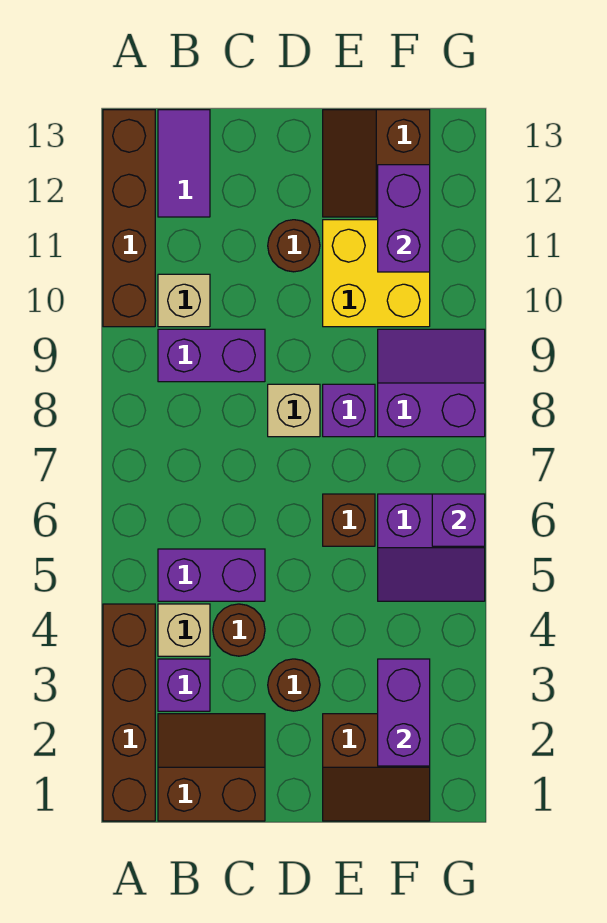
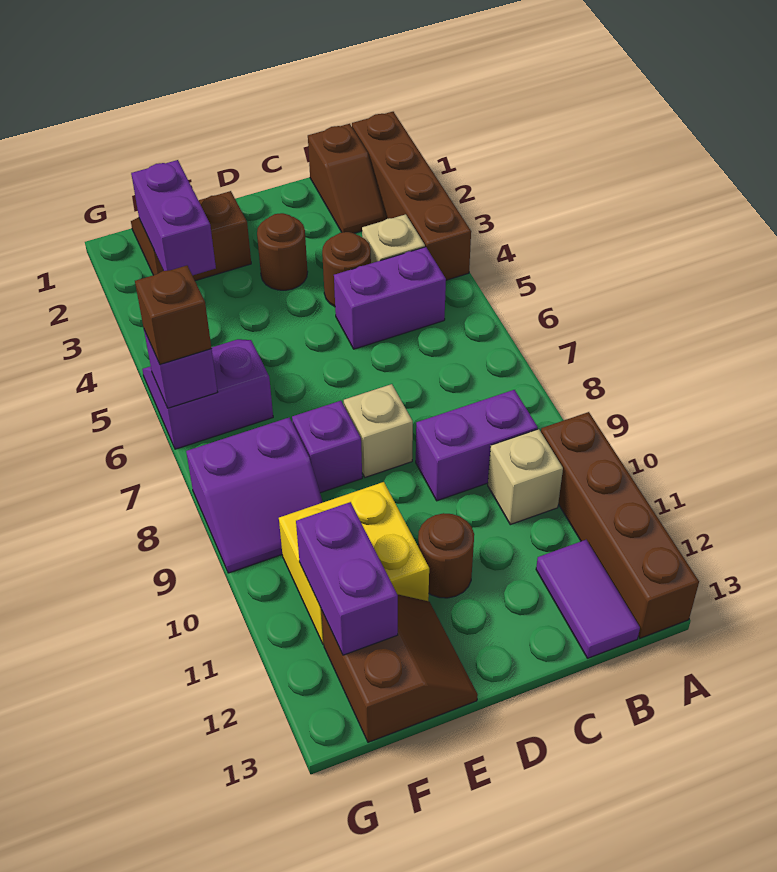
brown slope B1:C2 level 1 top 1 -> brown slope B1:B2 level 1 top 1
purple brick B3 level 1 -> none
brown brick E6 level 1 -> brown brick G6 level 3

